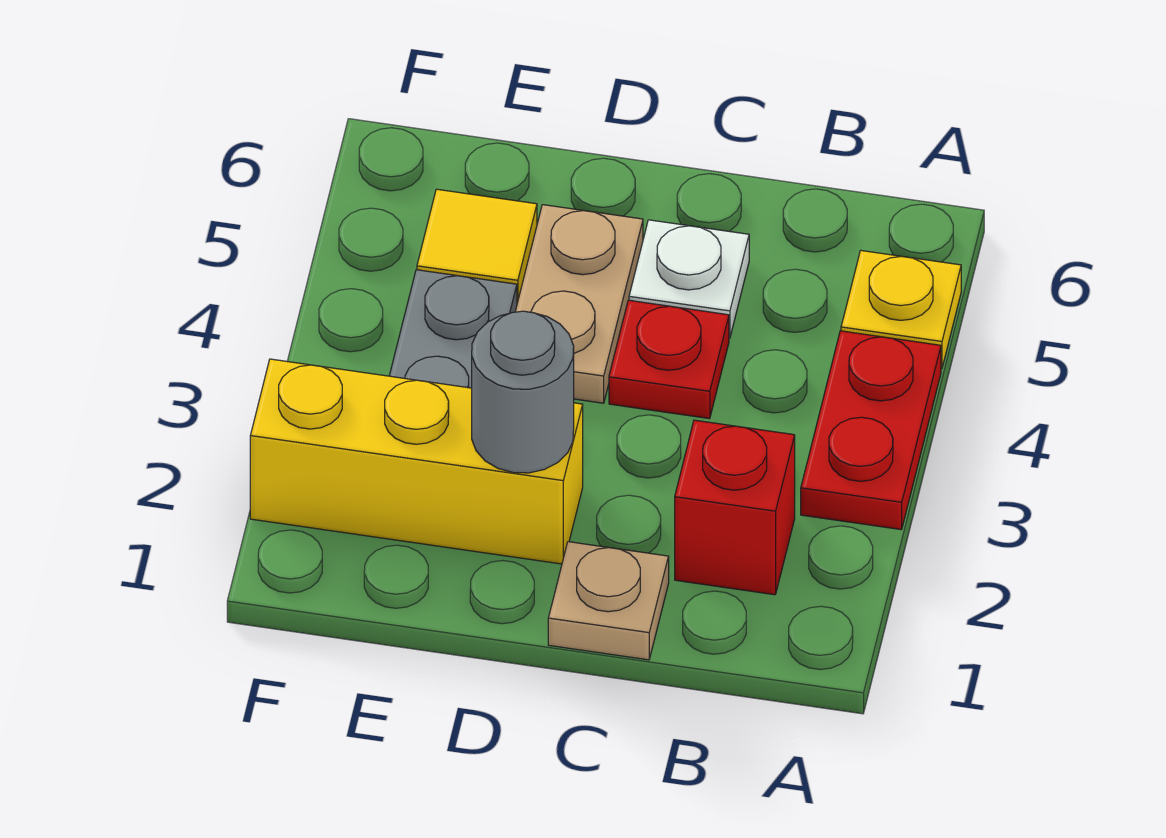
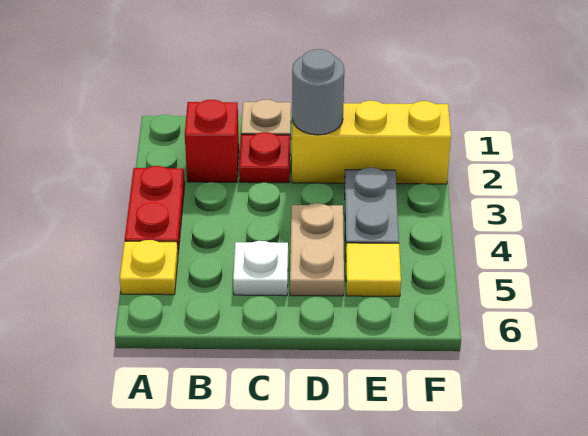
red plate C4 level 1 -> red plate C2 level 1

